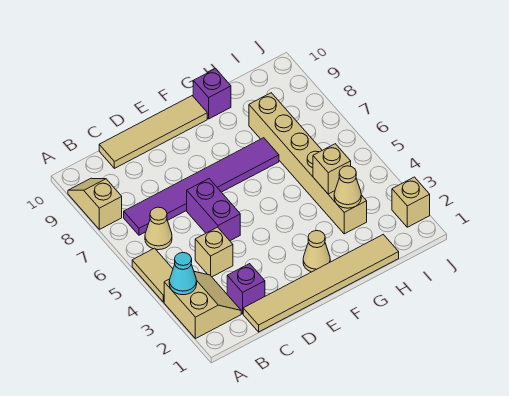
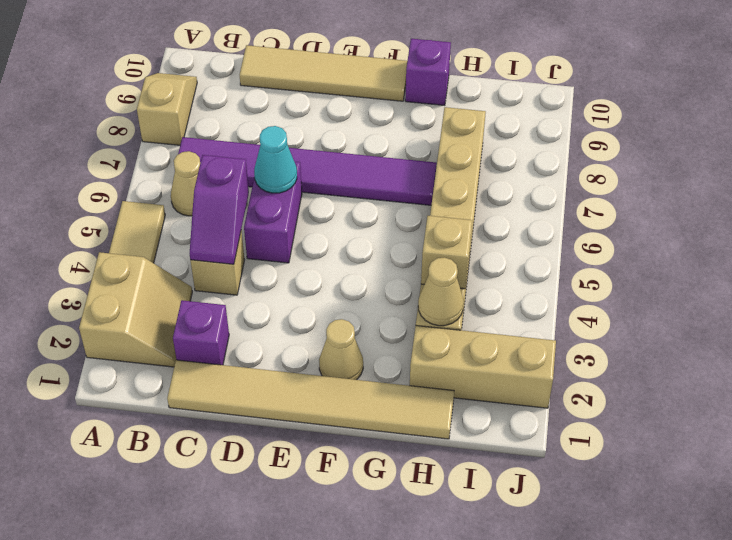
cyan cone A3 level 2 -> cyan cone D6 level 2
none -> purple slope C4:C5 level 2 top 5
tan brick J2 level 1 -> tan brick H2:J2 level 1

